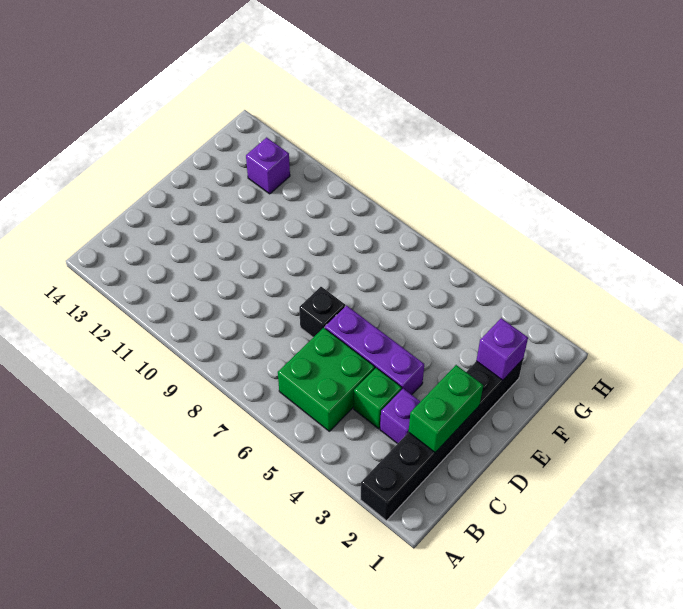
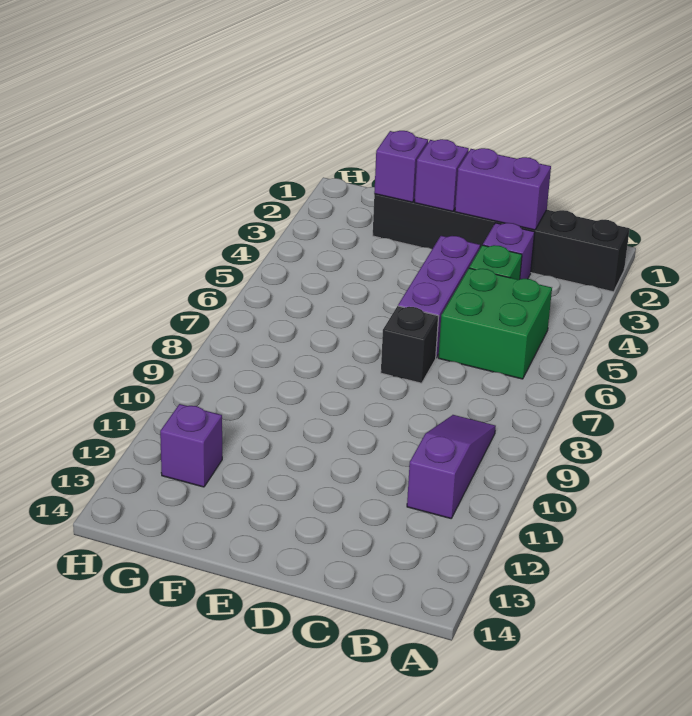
none -> purple slope B9:B11 level 1 top 11
green brick C2:D2 level 2 -> purple brick C2:D2 level 2
none -> purple brick E2 level 2

